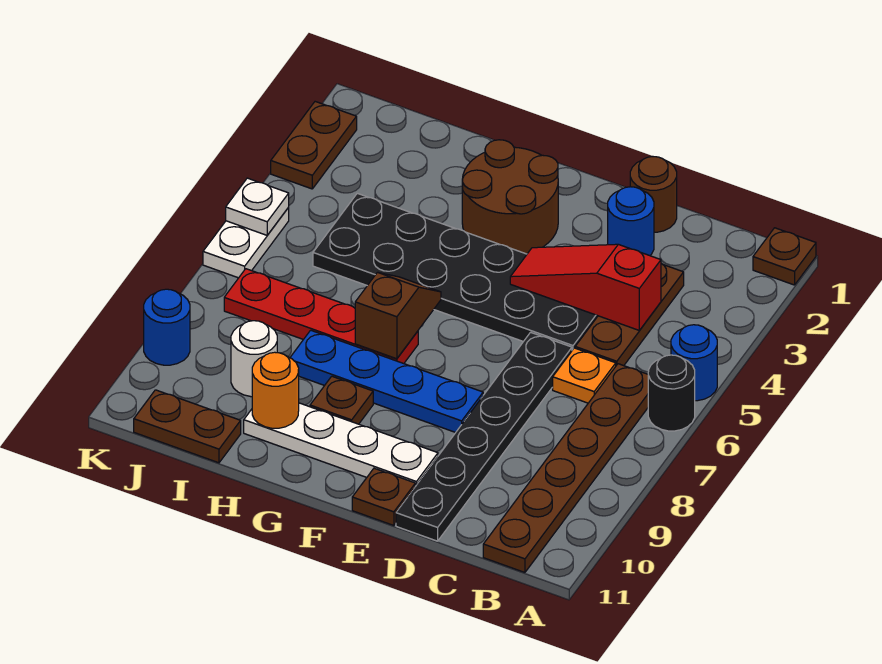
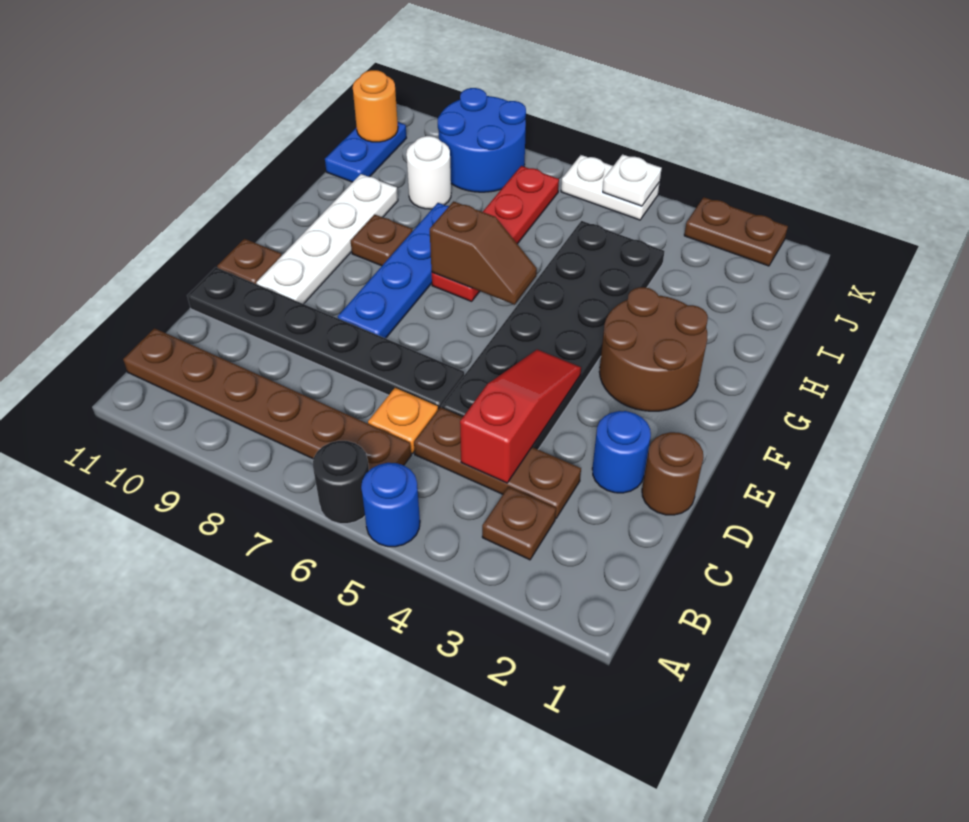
brown plate A1 level 1 -> brown plate B3 level 1
orange round brick H10 level 2 -> orange round brick J11 level 2
brown plate I11:J11 level 1 -> blue plate I11:J11 level 1
blue round brick K9 level 1 -> blue round brick J8:K9 level 1

